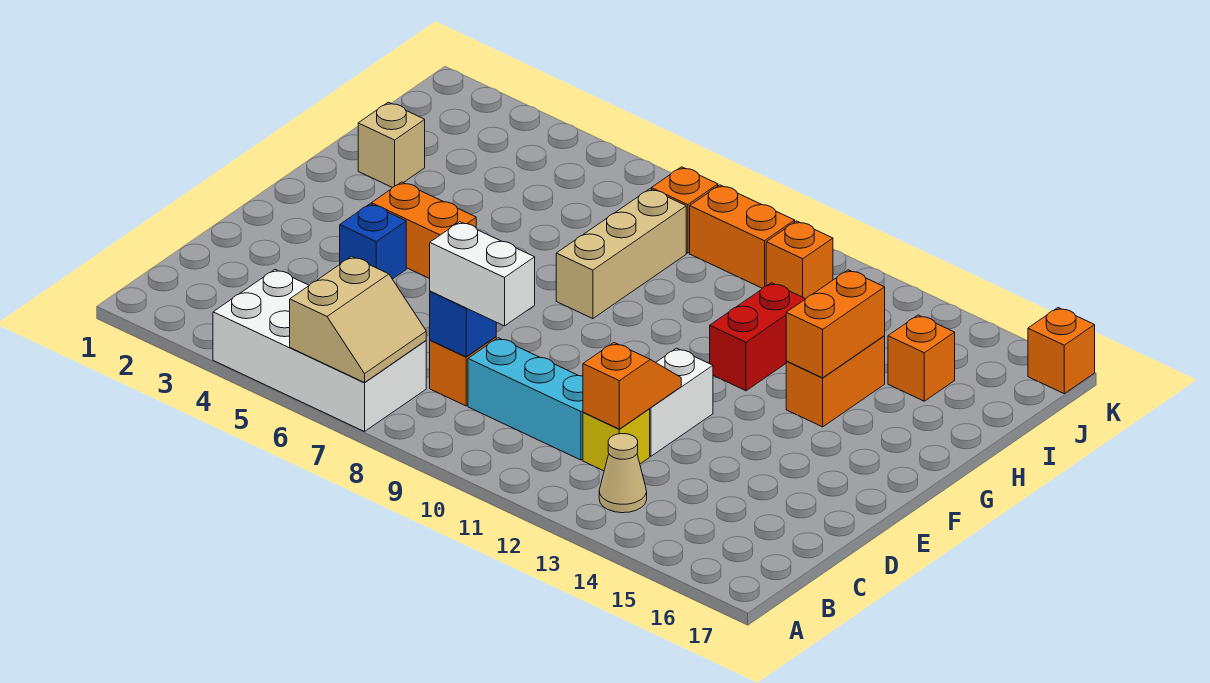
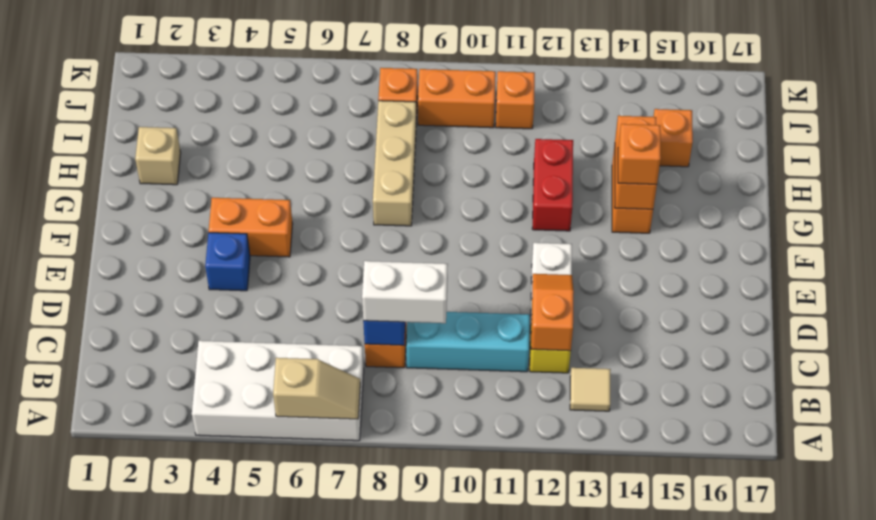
tan slope A6:B7 level 2 top 6 -> tan slope A6:A7 level 2 top 6
tan cone B13 level 1 -> tan tile B13 level 1
orange brick K17 level 1 -> orange brick G14 level 3

